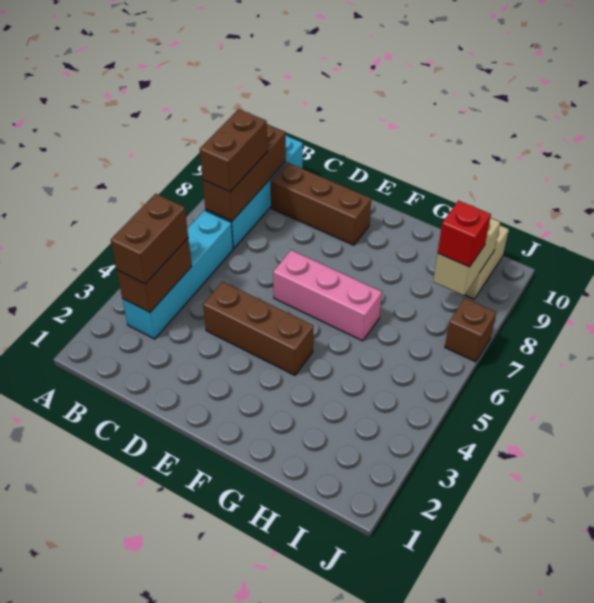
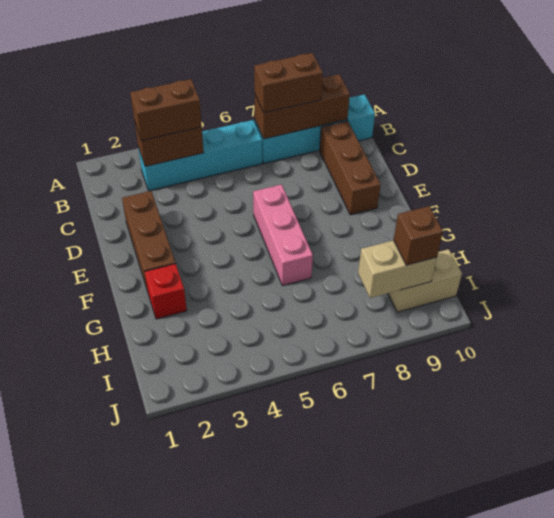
brown brick D4:F4 level 1 -> brown brick D2:F2 level 1
red brick I8 level 3 -> red brick G2 level 1
brown brick J7 level 1 -> brown brick I9 level 3

